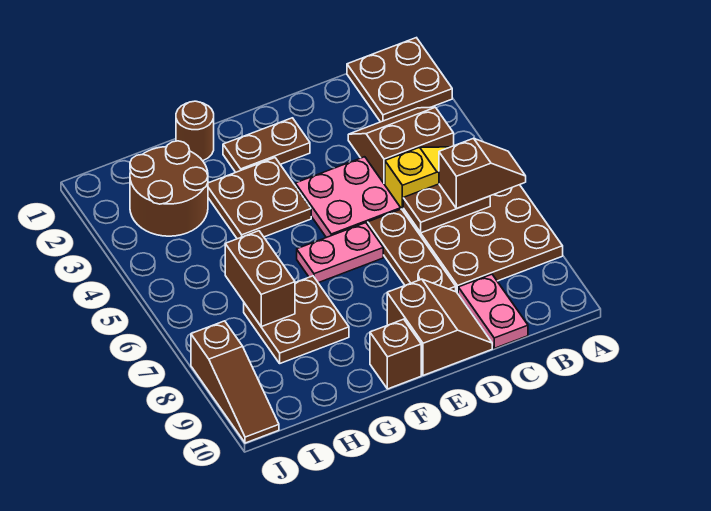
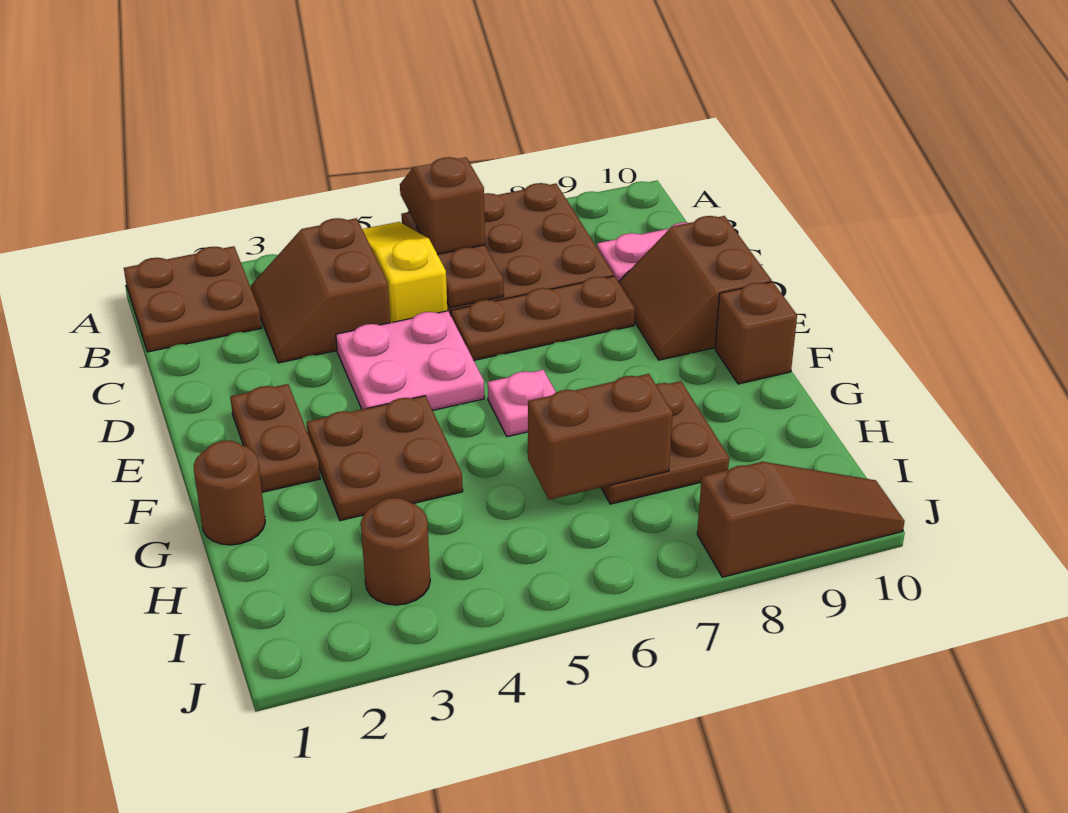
brown slope D9:E10 level 1 top E -> brown slope D9:E10 level 1 top 10
pink plate E6:F6 level 1 -> pink plate F6 level 1
brown round brick H2:I3 level 1 -> brown round brick I3 level 1

